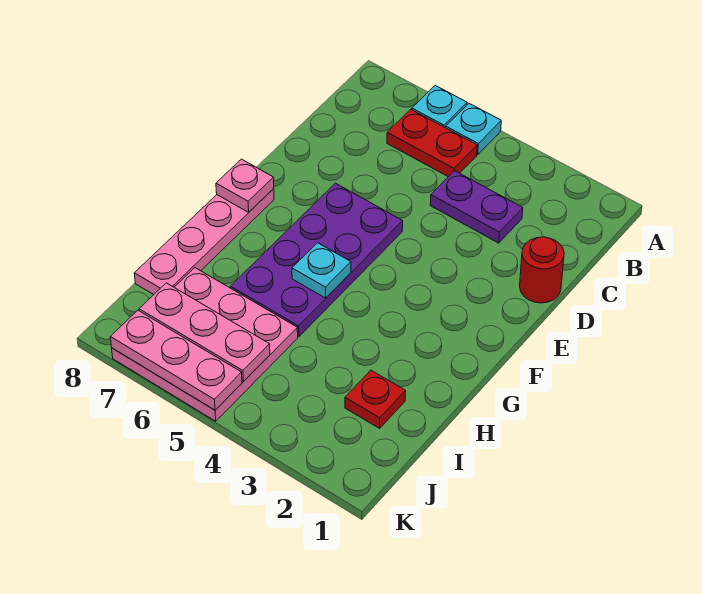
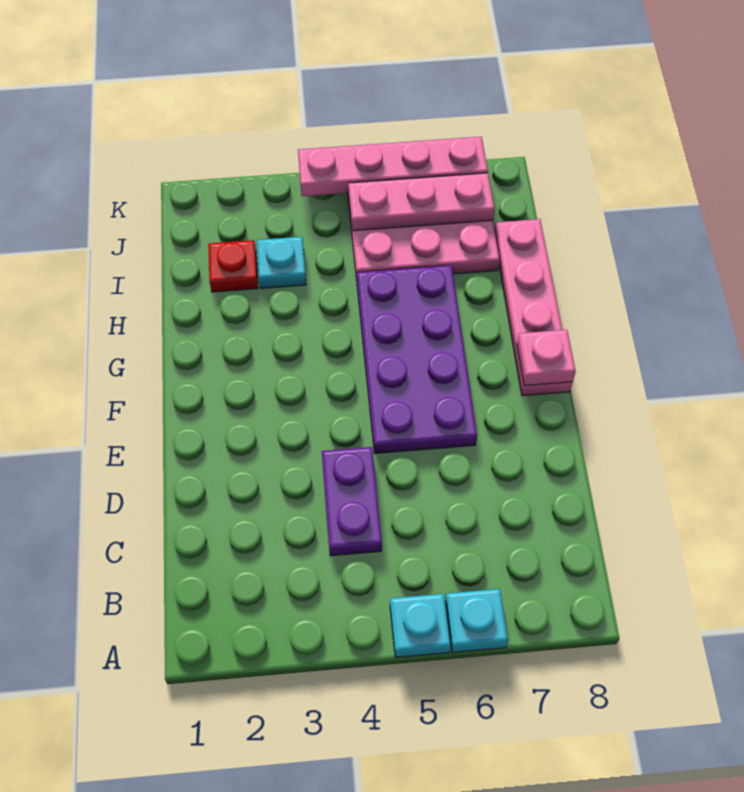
red plate B5:B6 level 1 -> none
purple plate C3:C4 level 1 -> purple plate C4:D4 level 1
red round brick D1 level 1 -> none
cyan plate G5 level 2 -> cyan plate I3 level 1
pink plate K5:K7 level 2 -> pink plate K4:K7 level 2

